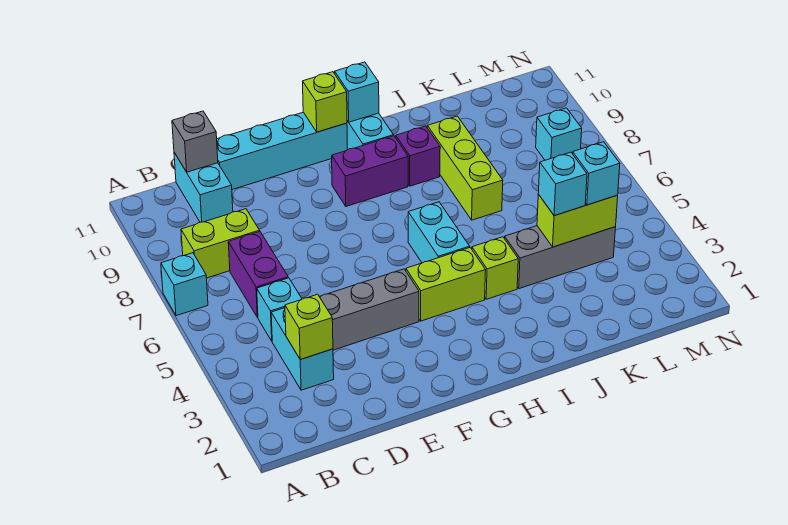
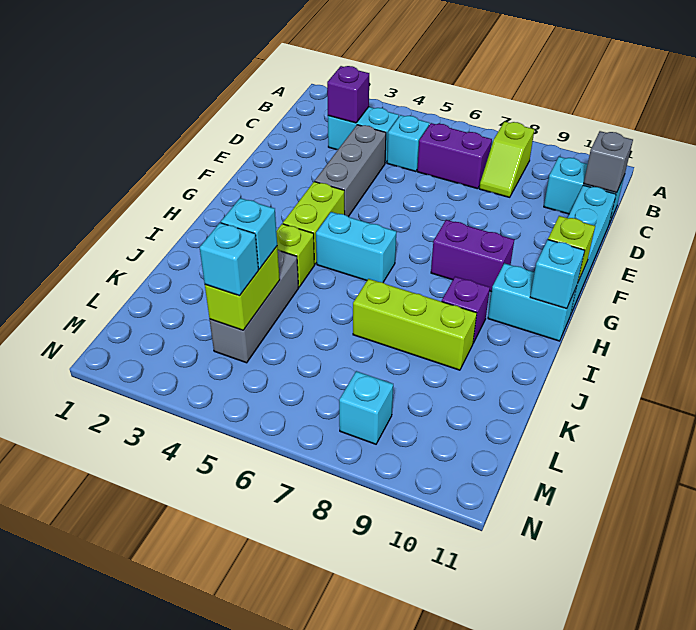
cyan brick A7 level 1 -> none
lime brick B8:C8 level 1 -> lime slope B8:C8 level 1 top B
lime brick C3 level 2 -> purple brick C3 level 2
purple brick G9:H9 level 1 -> purple brick G8:G9 level 1

